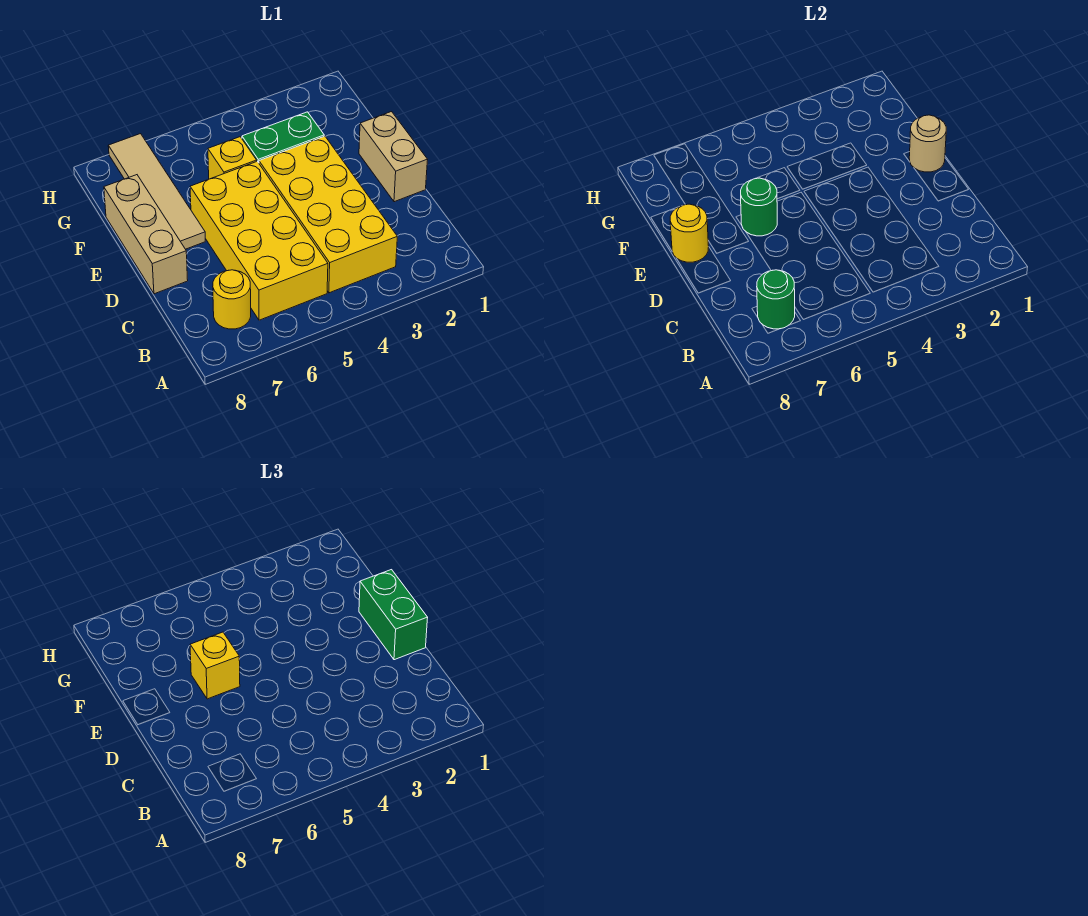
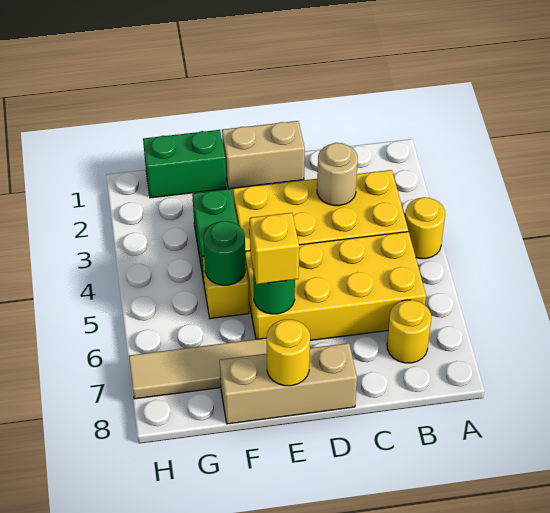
none -> yellow round brick A4 level 1
green round brick B7 level 2 -> green round brick F5 level 2
green brick D1:E1 level 3 -> green brick F1:G1 level 1
tan round brick E1 level 2 -> tan round brick C3 level 2

